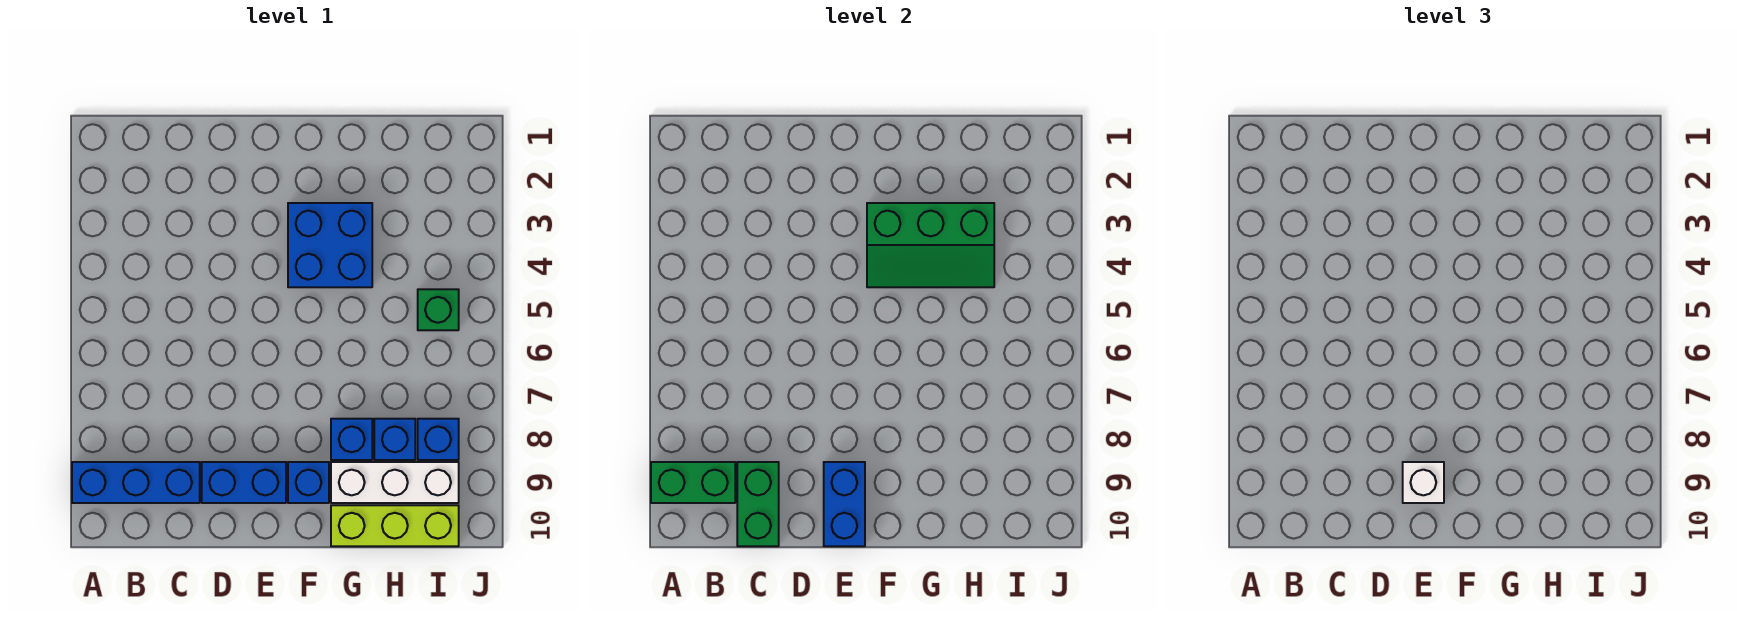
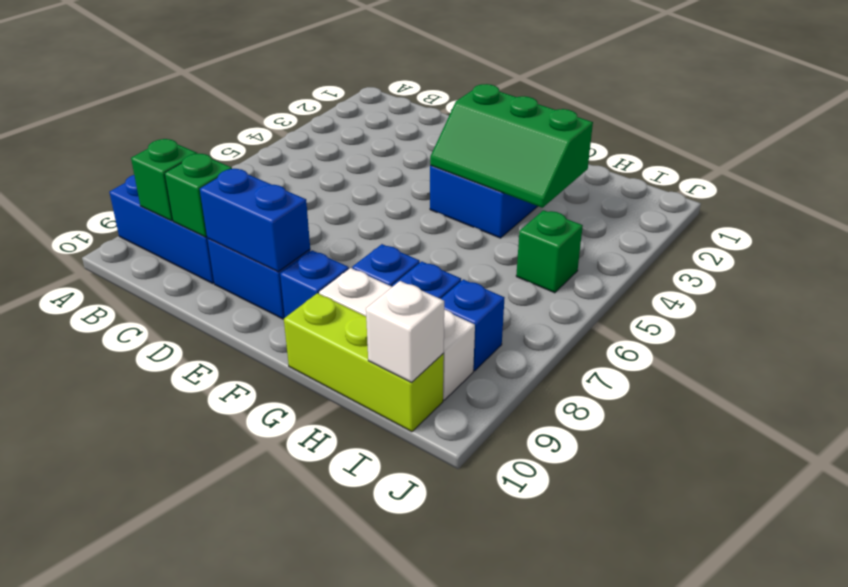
green brick A9:B9 level 2 -> green brick B9 level 2
green brick C9:C10 level 2 -> green brick C9 level 2
blue brick E9:E10 level 2 -> blue brick D9:E9 level 2
white brick E9 level 3 -> white brick I10 level 2

